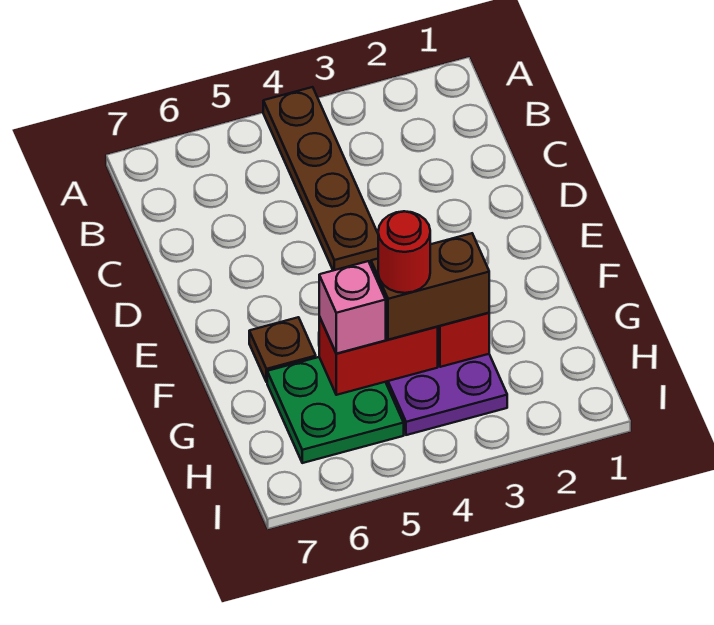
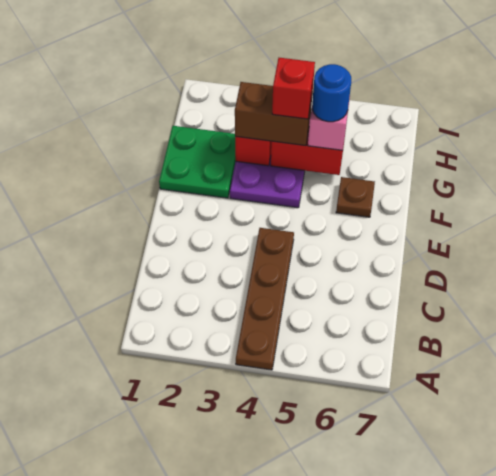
red round brick G4 level 4 -> red brick G4 level 4
green plate G5:H6 level 1 -> green plate F1:G2 level 1
none -> blue round brick G5 level 4

